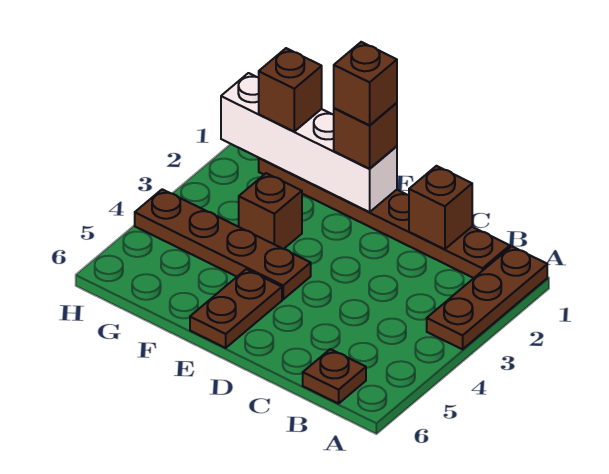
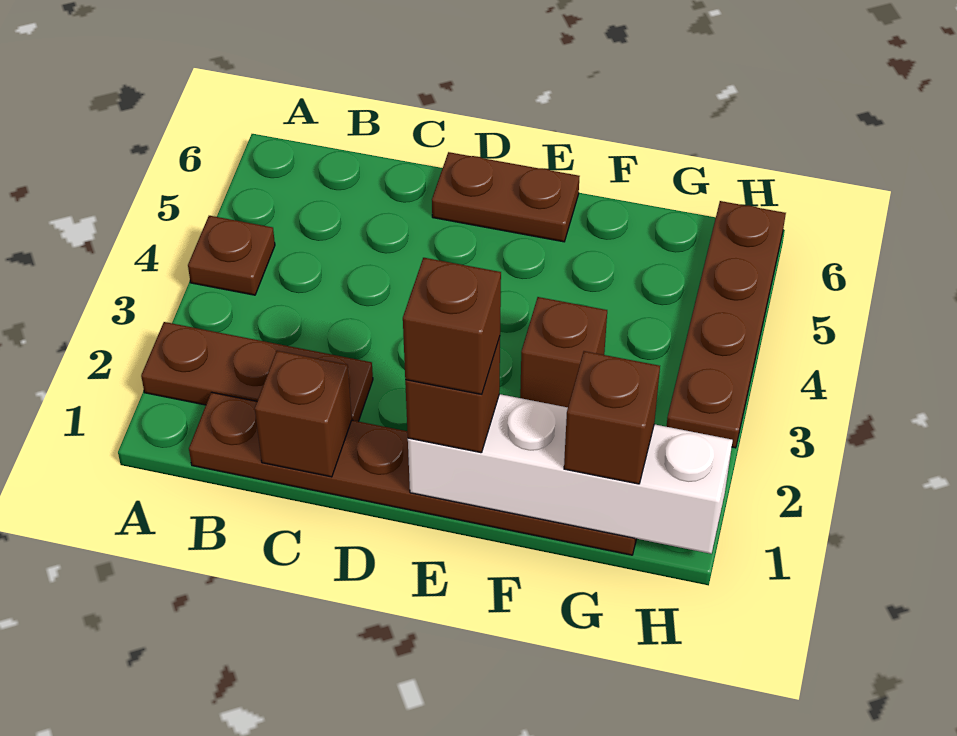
brown plate A1:A3 level 1 -> brown plate A2:C2 level 1
brown plate B6 level 1 -> brown plate A4 level 1
brown plate E4:H4 level 1 -> brown plate H3:H6 level 1
brown plate E5:E6 level 1 -> brown plate D6:E6 level 1

